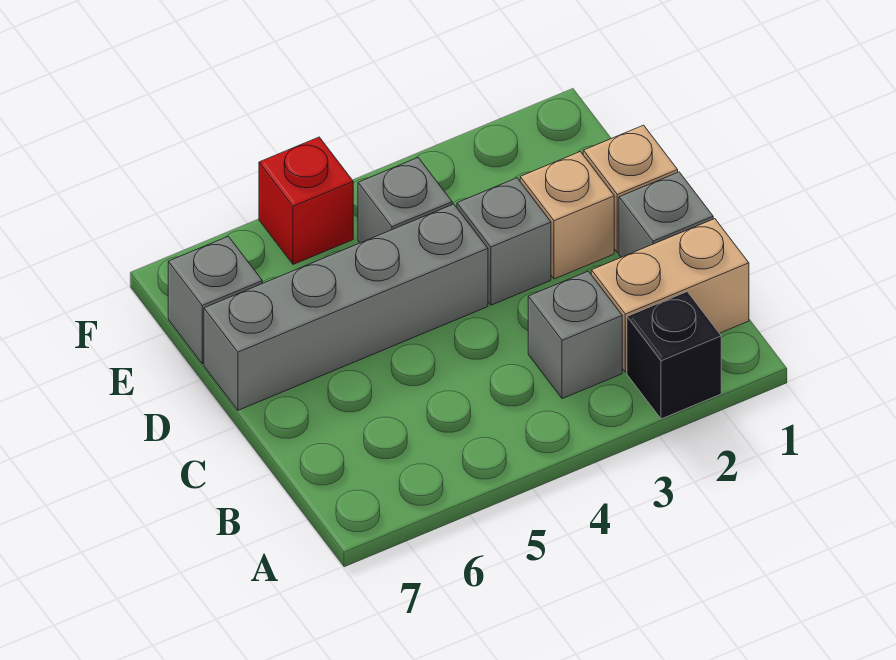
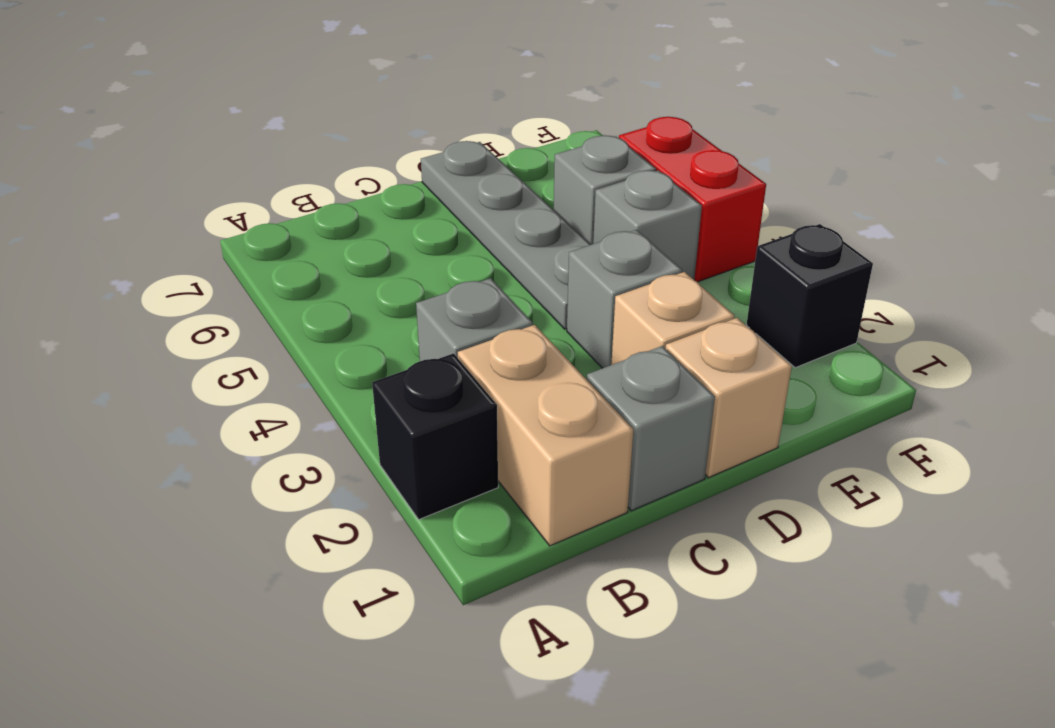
grey brick D4:D7 level 1 -> grey plate D4:D7 level 1
grey brick E7 level 1 -> grey brick E5 level 1
none -> black brick F2 level 1
red brick F5 level 1 -> red brick F4:F5 level 1

